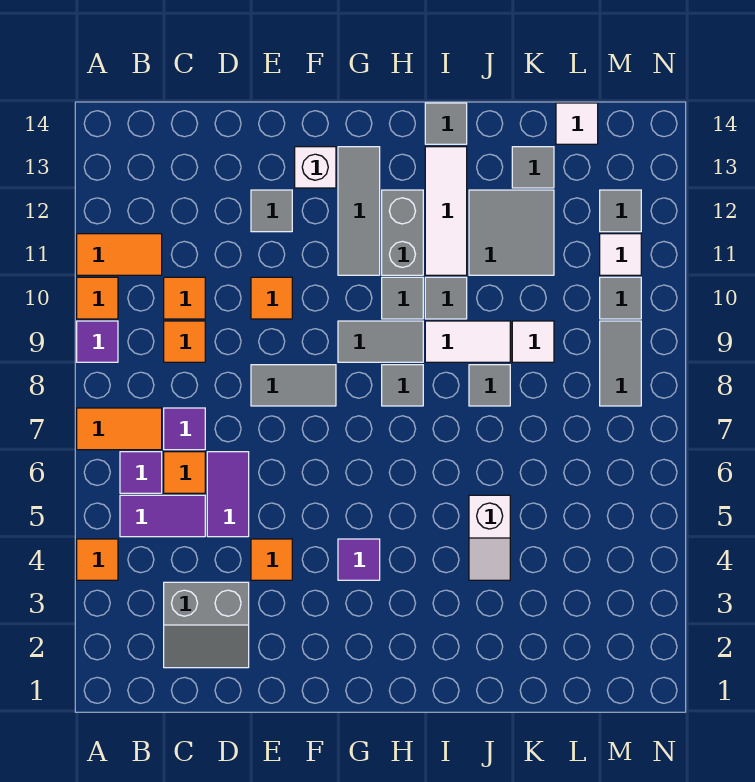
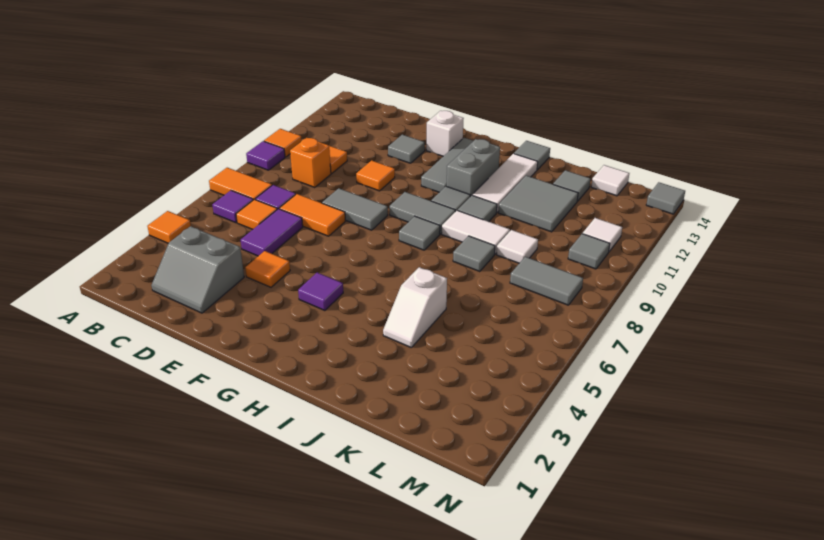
orange tile A11:B11 level 1 -> orange tile D7:E7 level 1
purple tile B5:C5 level 1 -> none
orange tile C9 level 1 -> orange brick C9 level 1
grey tile M8:M9 level 1 -> grey tile L8:M8 level 1
grey tile M12 level 1 -> grey tile N14 level 1

